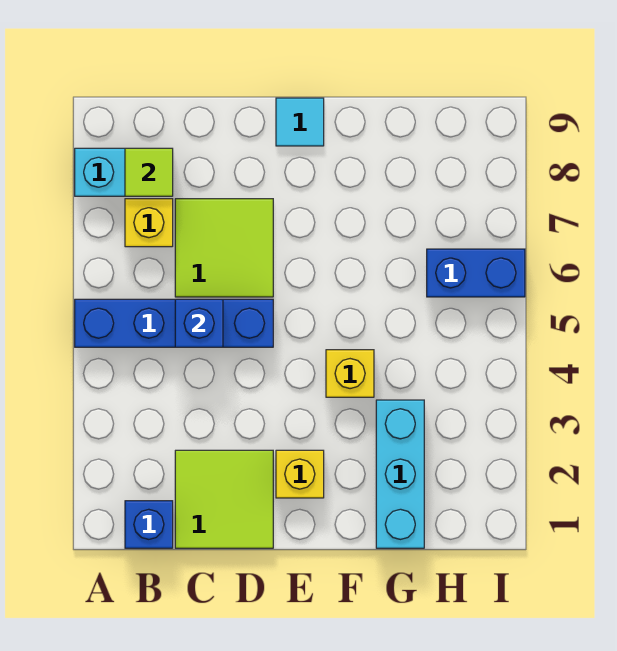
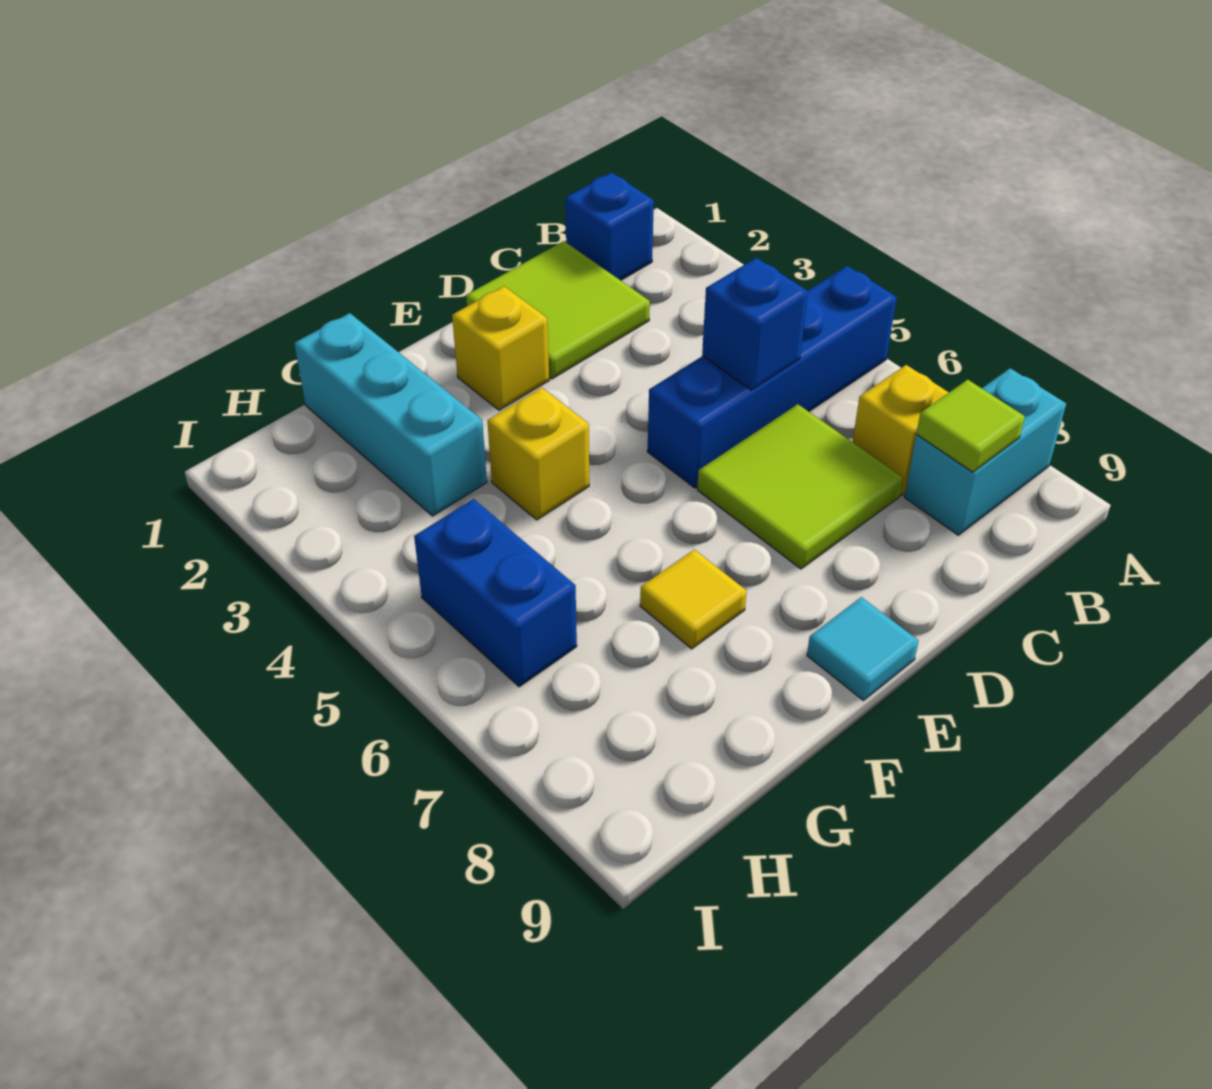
none -> yellow tile F7 level 1
blue brick H6:I6 level 1 -> blue brick H5:H6 level 1

